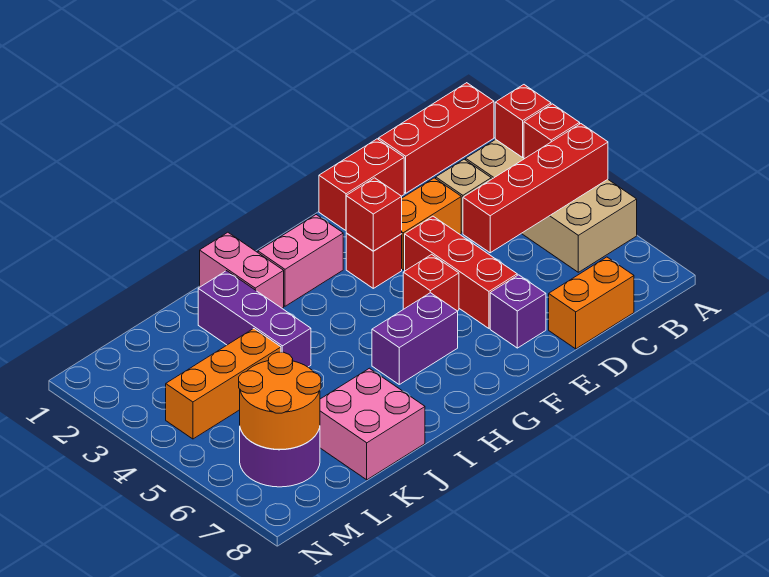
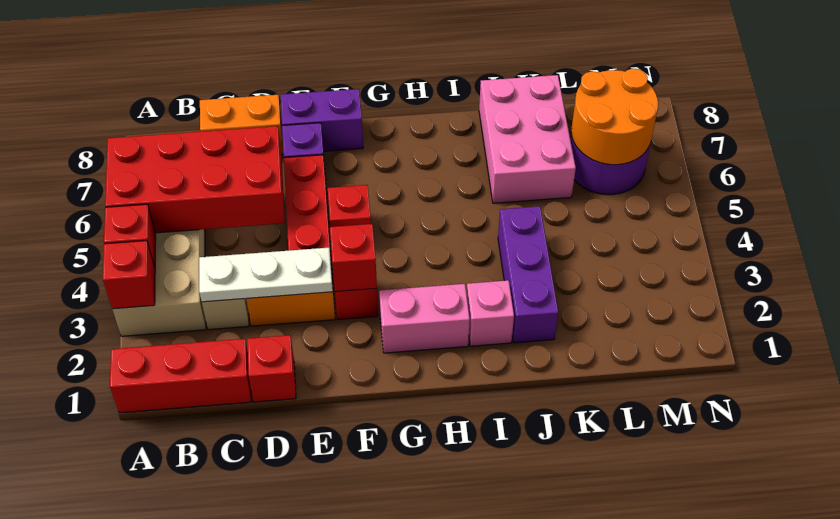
red brick A5:D5 level 2 -> red brick A5:D6 level 2
none -> white plate C3:E3 level 2
red brick D1:E1 level 1 -> red brick D1 level 1
purple brick G6:H6 level 1 -> purple brick E8:F8 level 1
pink brick I1:I2 level 1 -> pink brick I2 level 1
pink brick J7:K8 level 1 -> pink brick J6:K8 level 1
orange brick K4:M4 level 1 -> none

